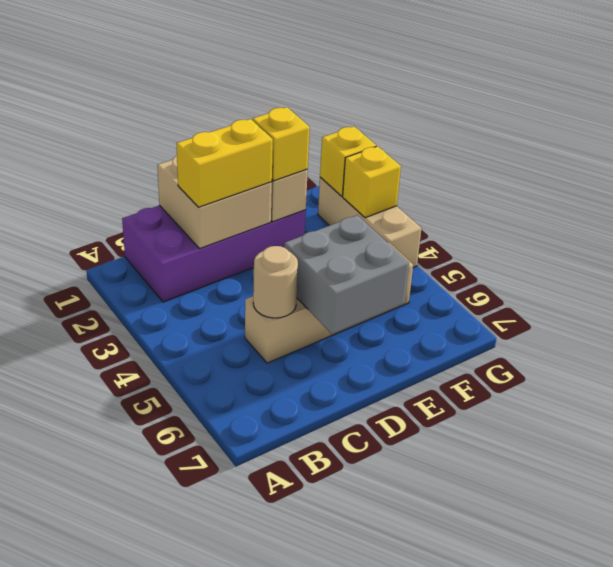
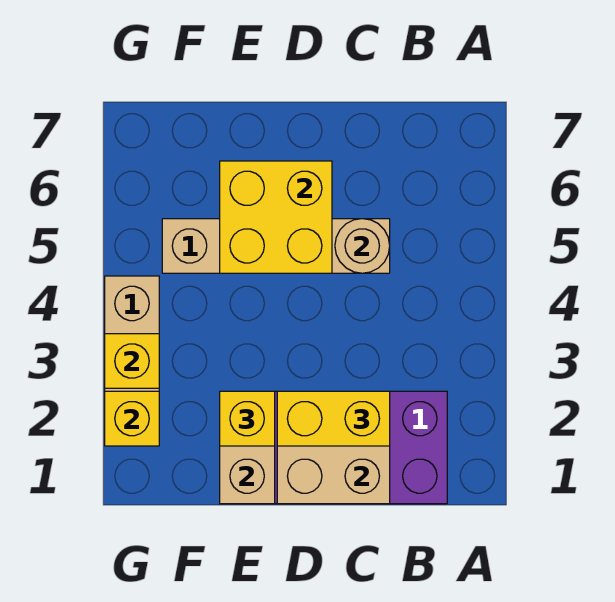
grey brick D5:E6 level 2 -> yellow brick D5:E6 level 2

